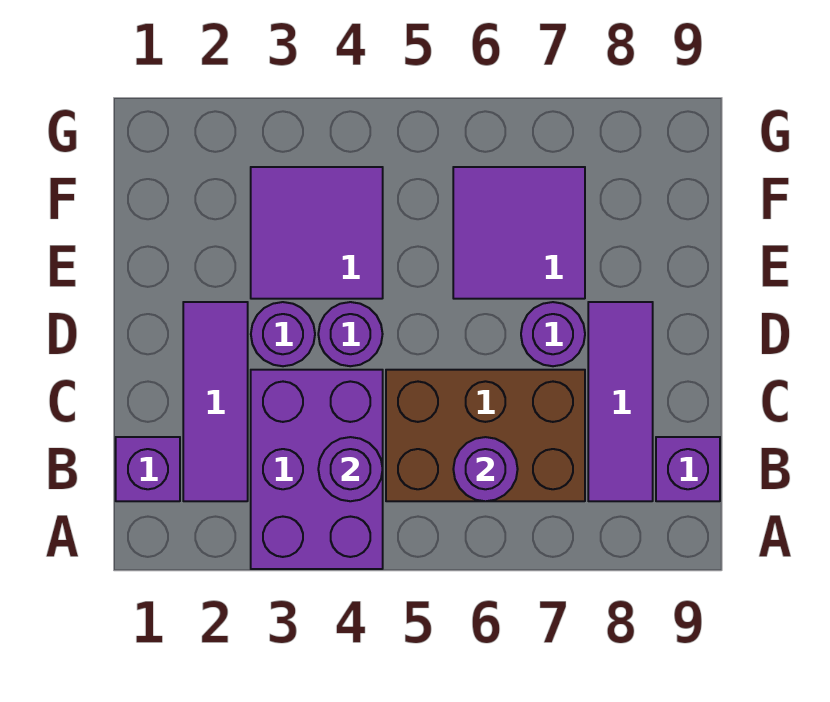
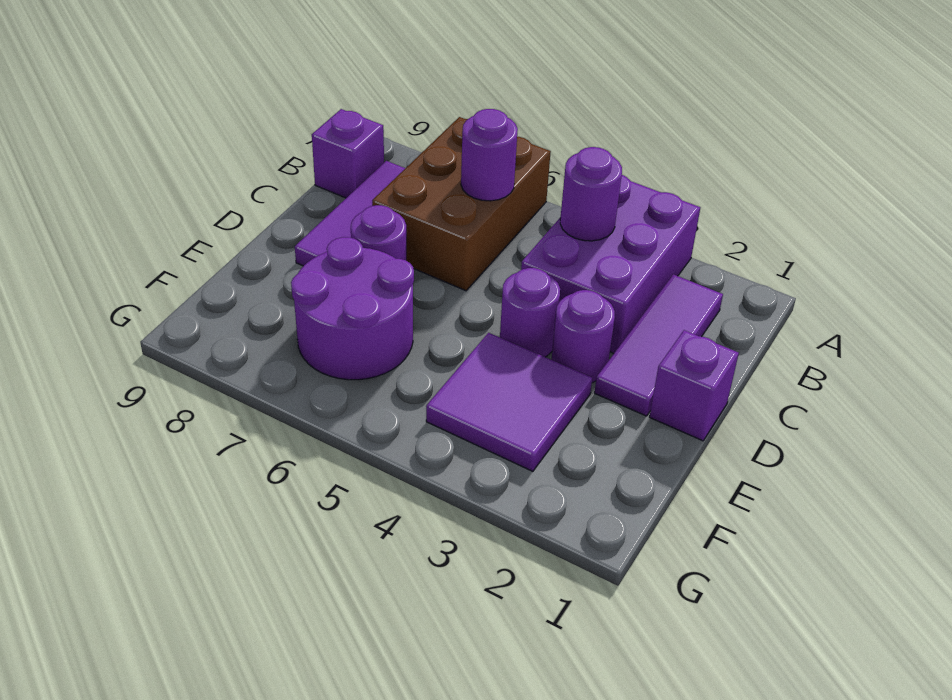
purple brick B1 level 1 -> purple brick D1 level 1
brown brick B5:C7 level 1 -> brown brick A6:C7 level 1
purple tile E6:F7 level 1 -> purple round brick E6:F7 level 1

